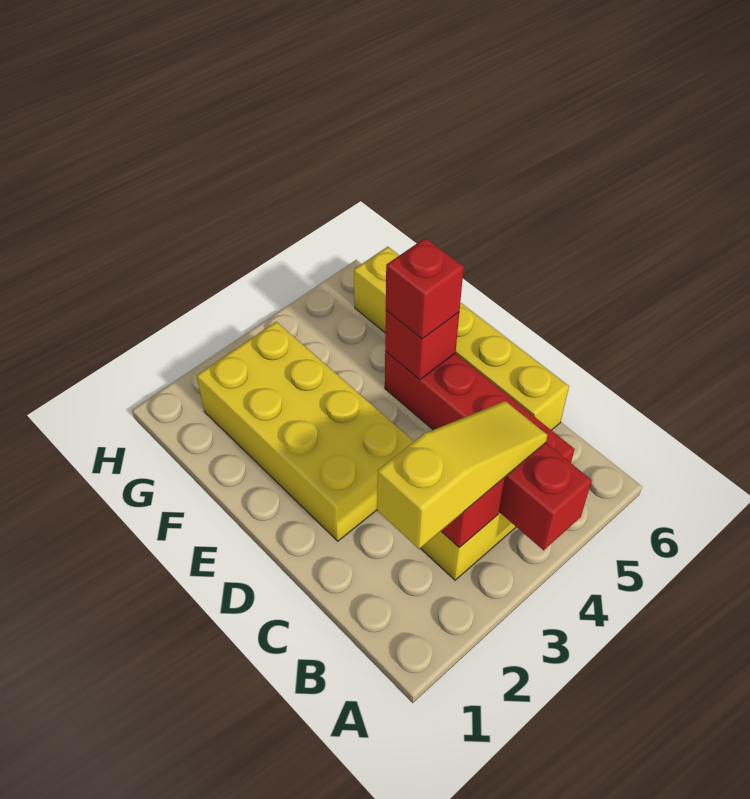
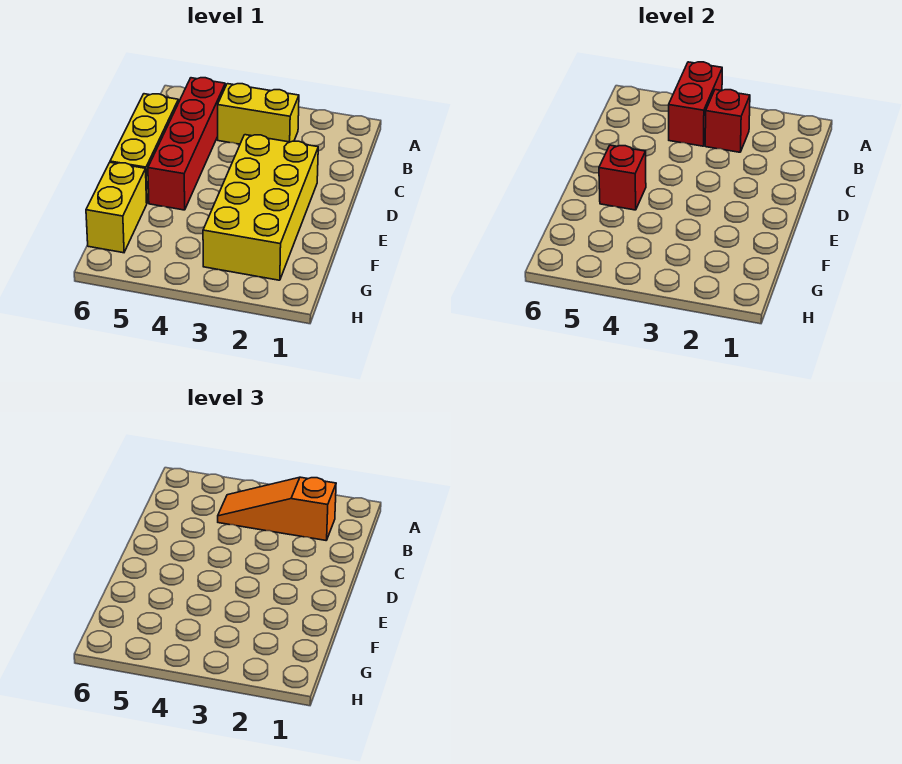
yellow slope B2:B4 level 3 top 2 -> orange slope B2:B4 level 3 top 2
red brick E5 level 3 -> none

